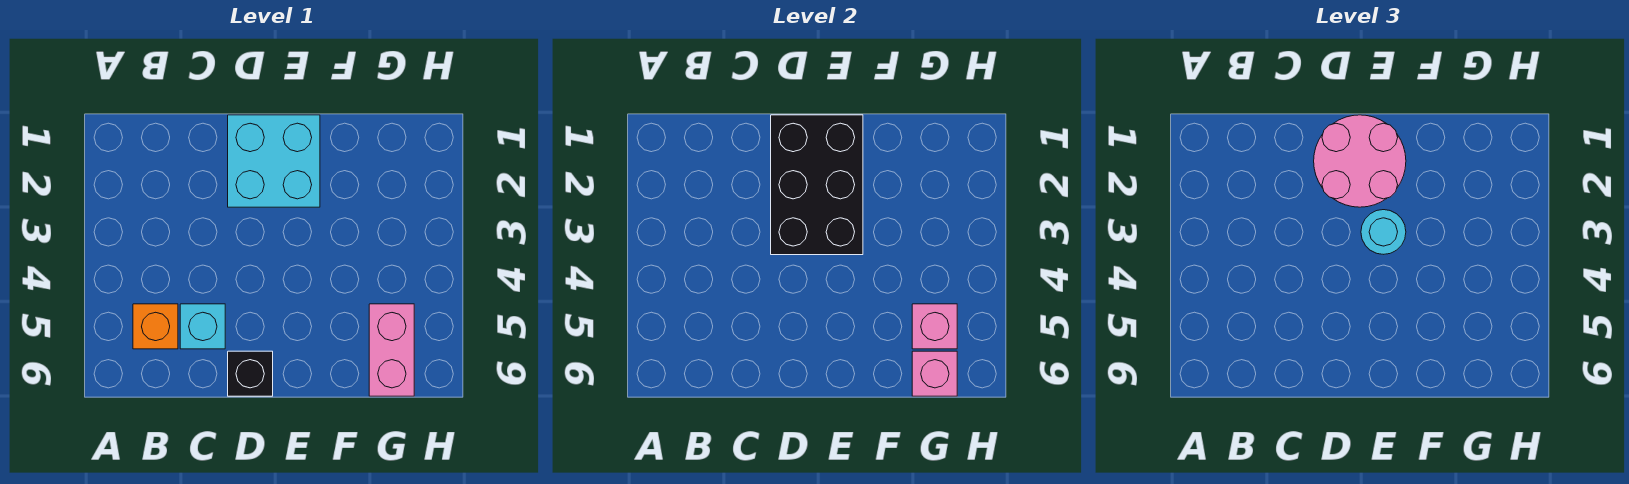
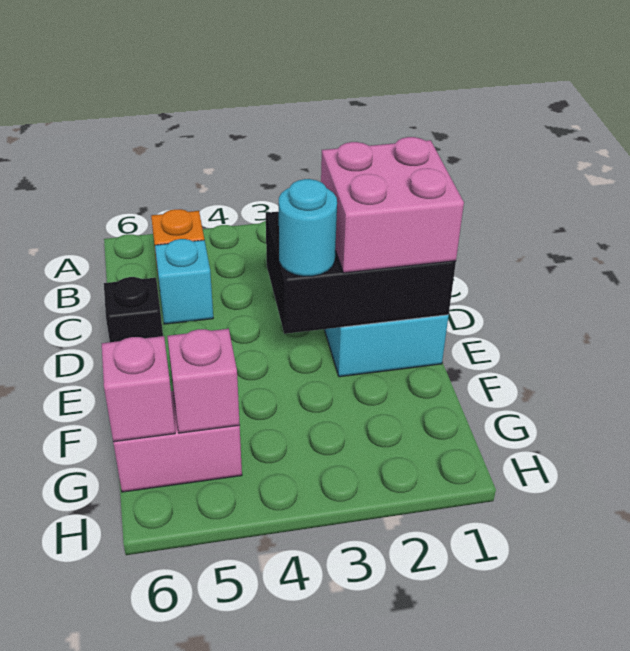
pink round brick D1:E2 level 3 -> pink brick D1:E2 level 3

